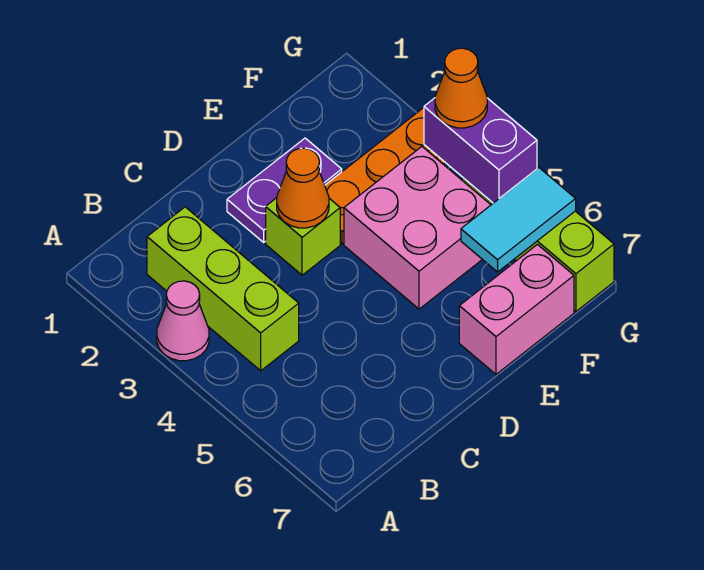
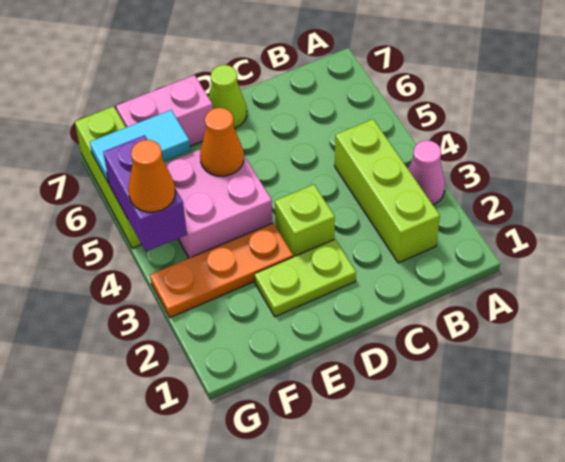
purple plate D2:E2 level 1 -> lime plate D2:E2 level 1
orange cone D3 level 2 -> orange cone E5 level 2
none -> lime cone D7 level 1

